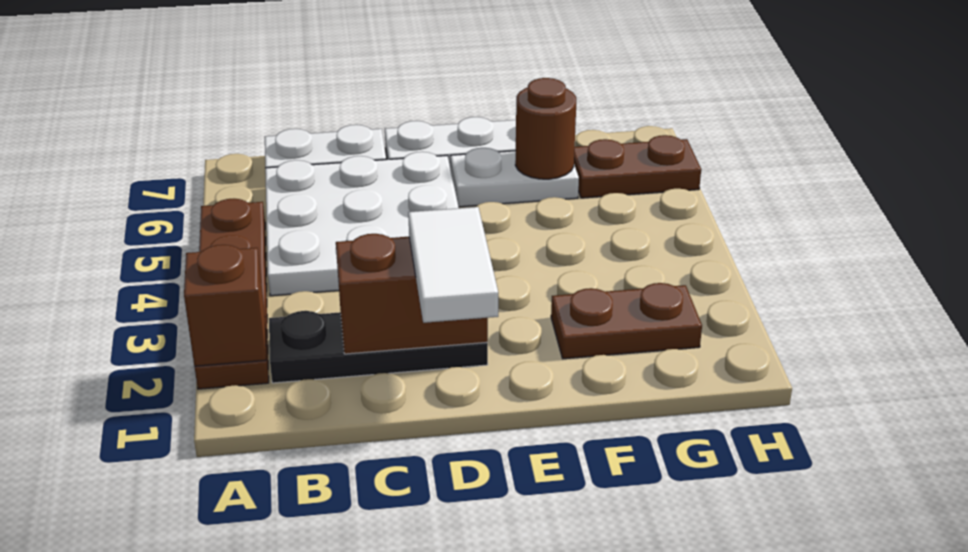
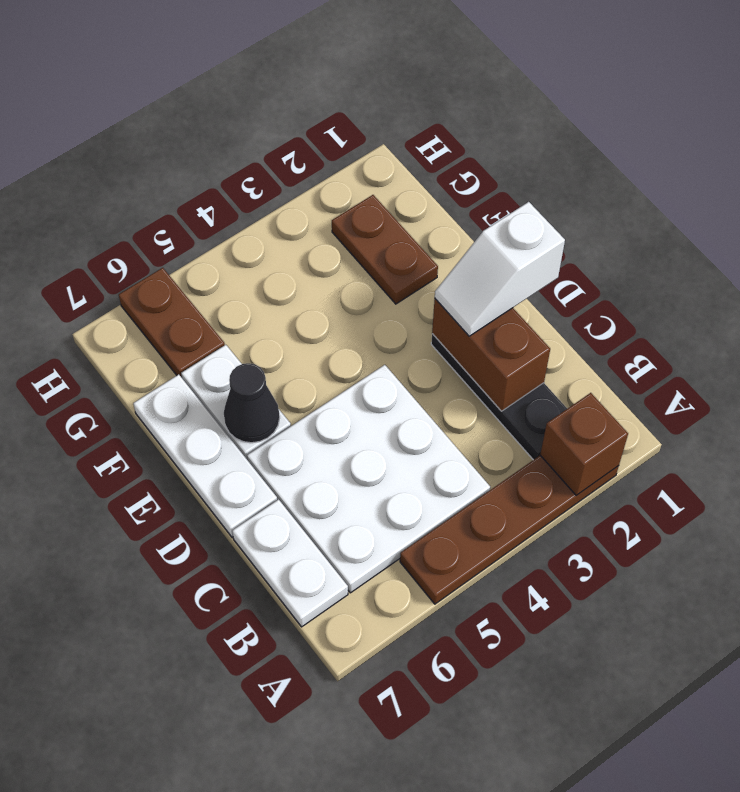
white tile D1:D2 level 3 -> white slope D1:D2 level 3 top 1
none -> black cone E6 level 2
brown round brick F6 level 2 -> none

